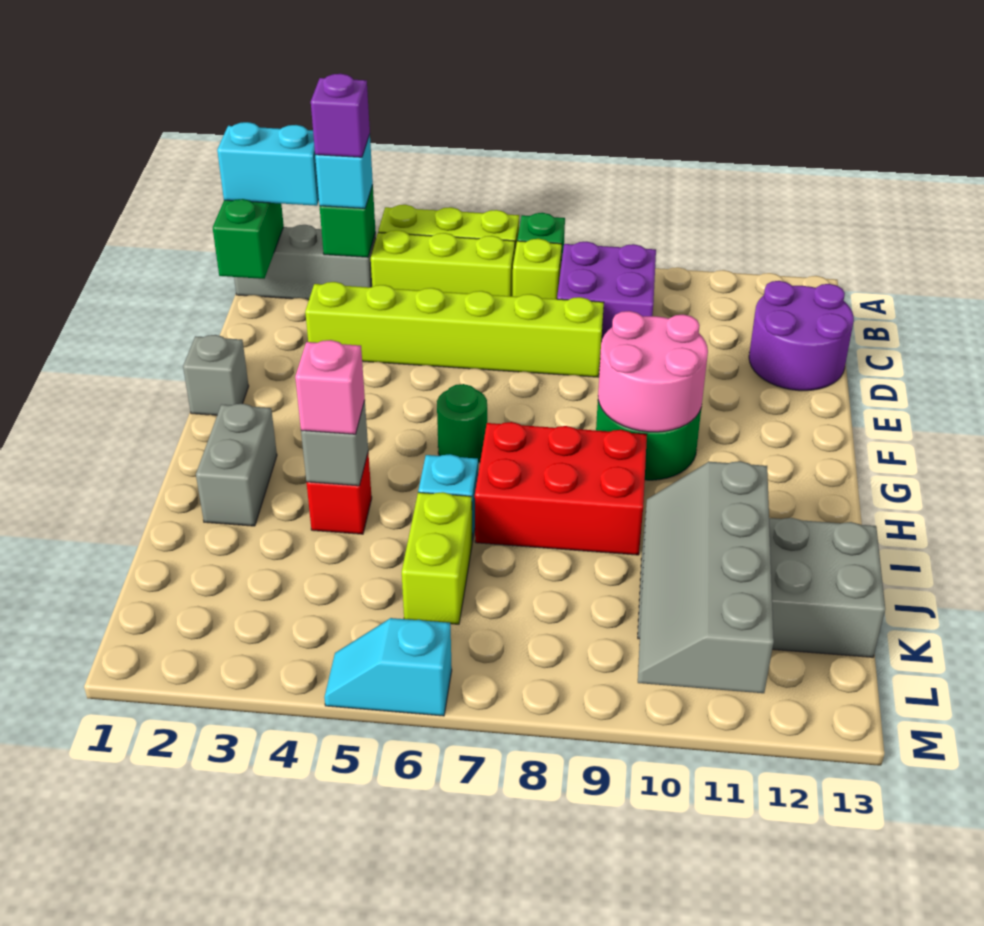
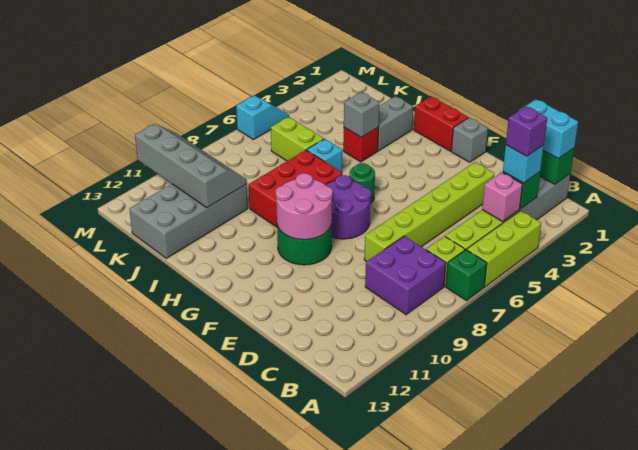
cyan brick B1:B2 level 3 -> cyan brick B1:C1 level 3
purple round brick C12:D13 level 1 -> purple round brick F7:G8 level 1
none -> red brick G1:H1 level 1
grey brick H2:I2 level 1 -> grey brick I2:I3 level 1
pink brick I4 level 3 -> pink brick B4 level 2

